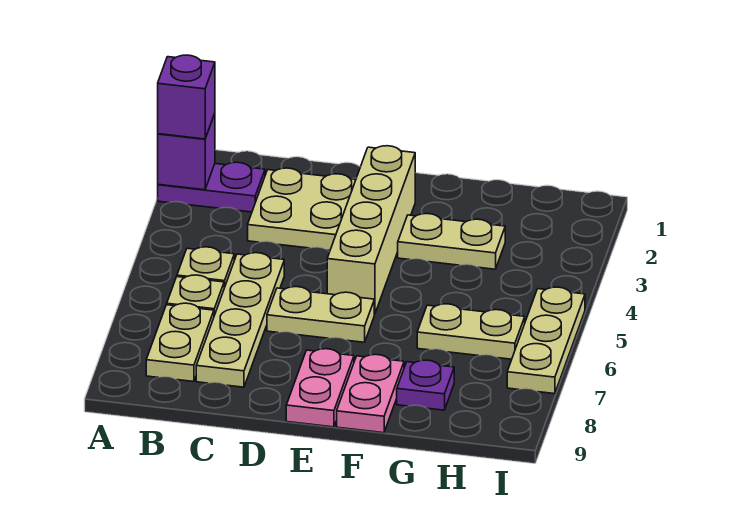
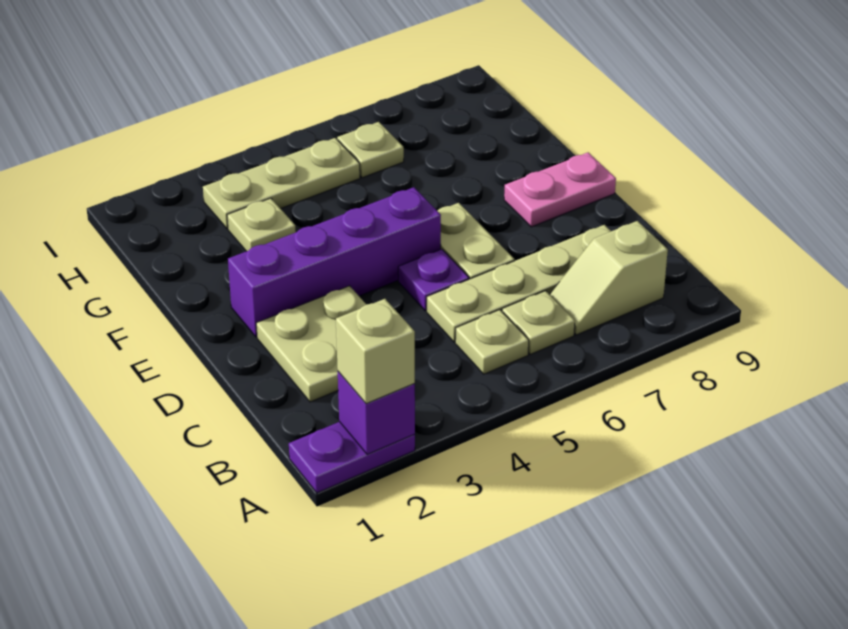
purple plate A2:B2 level 1 -> purple plate A1:A2 level 1
purple brick A2 level 3 -> tan brick A2 level 3
tan plate B7:B8 level 1 -> tan slope B7:B8 level 1 top 8
tan brick E2:E5 level 1 -> purple brick E2:E5 level 1
tan plate F3:G3 level 1 -> tan plate G3 level 1
pink plate F8:F9 level 1 -> none
tan plate G6:H6 level 1 -> tan plate H6 level 1
purple plate G8 level 1 -> purple plate D5 level 1
tan plate I5:I7 level 1 -> tan plate H3:H5 level 1

